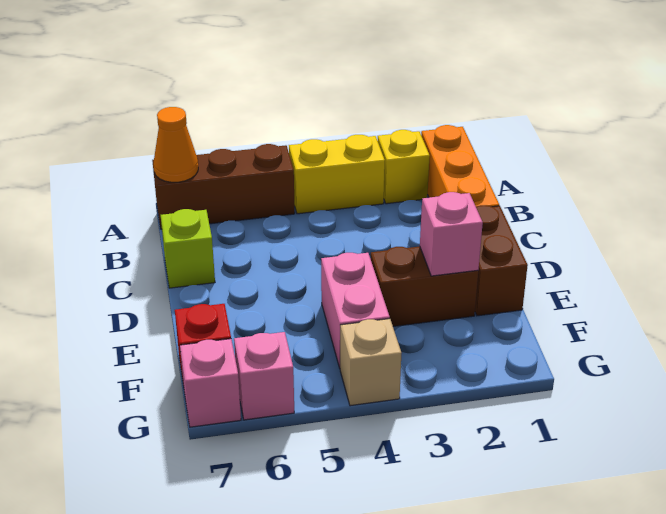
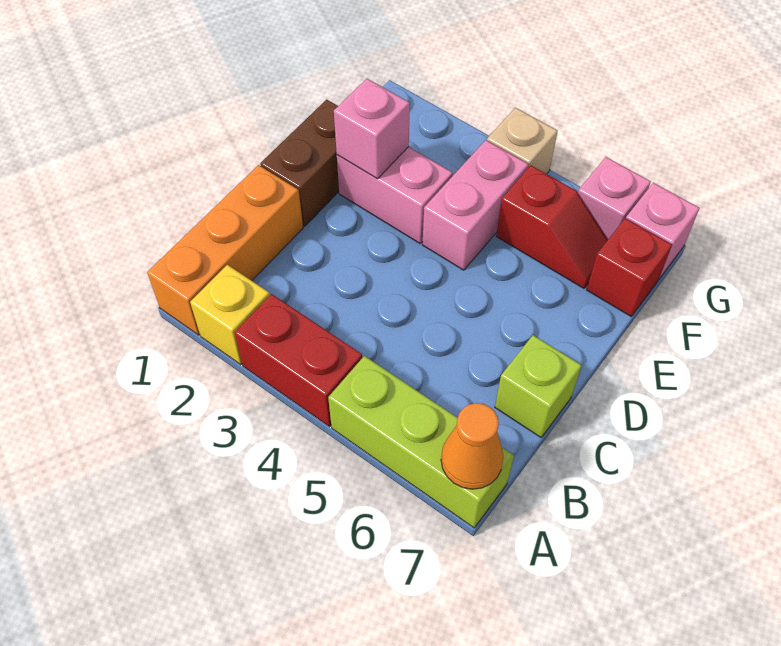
yellow brick A3:A4 level 1 -> red brick A3:A4 level 1
brown brick A5:A7 level 1 -> lime brick A5:A7 level 1
brown brick E2:E3 level 1 -> pink brick E2:E3 level 1
none -> red slope F5:F6 level 1 top 5

